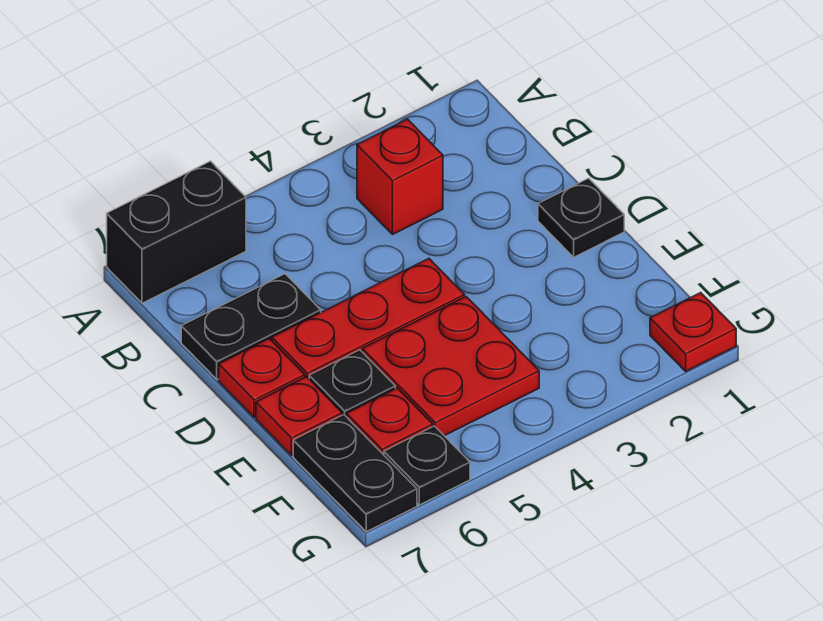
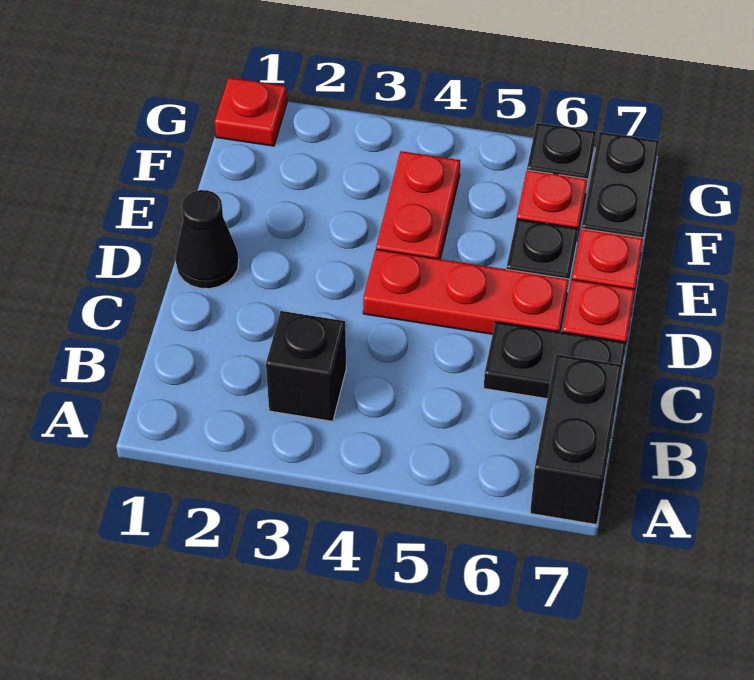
black brick A6:A7 level 1 -> black brick A7:B7 level 1
red brick B3 level 1 -> black brick B3 level 1
black plate D1 level 1 -> black cone D1 level 1
red plate E4:F5 level 1 -> red plate E4:F4 level 1

